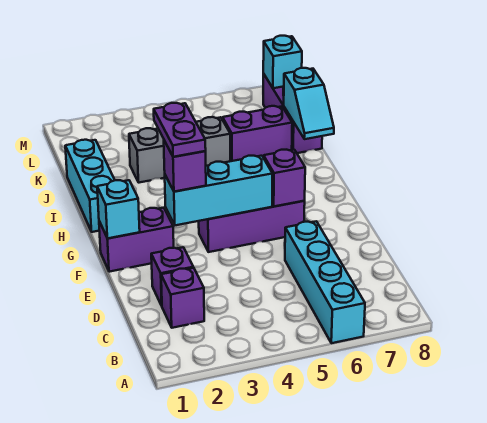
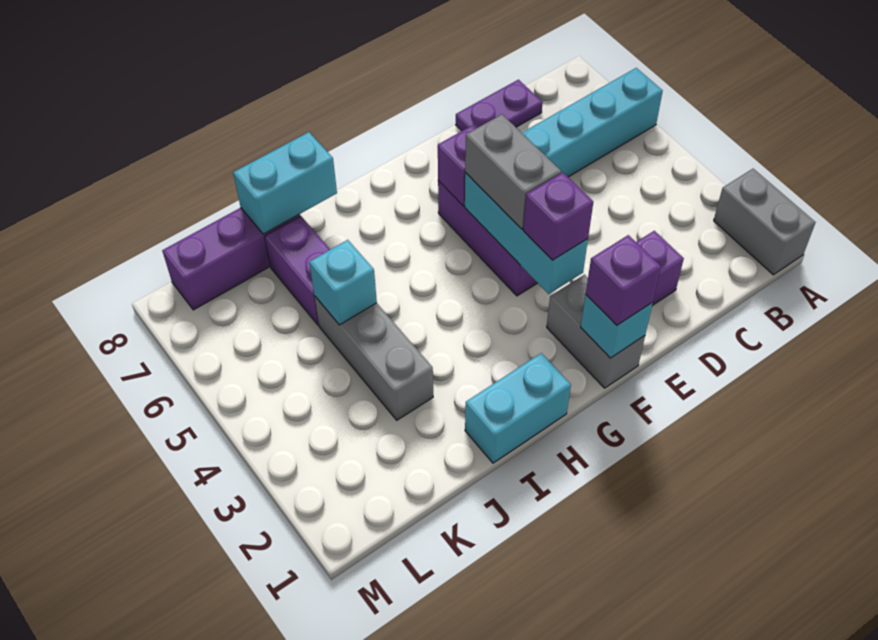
none -> grey brick A1:A2 level 1
purple brick C2 level 1 -> purple brick F1 level 3
purple brick F1:F2 level 1 -> grey brick F1:F2 level 1
purple plate F3:G3 level 4 -> purple plate C8:D8 level 1
none -> grey brick F4:F5 level 3
cyan brick H1:J1 level 1 -> cyan brick H1:I1 level 1
cyan slope I8:J8 level 2 top J -> cyan brick I8:J8 level 2
cyan brick L8 level 2 -> cyan brick J5 level 2

